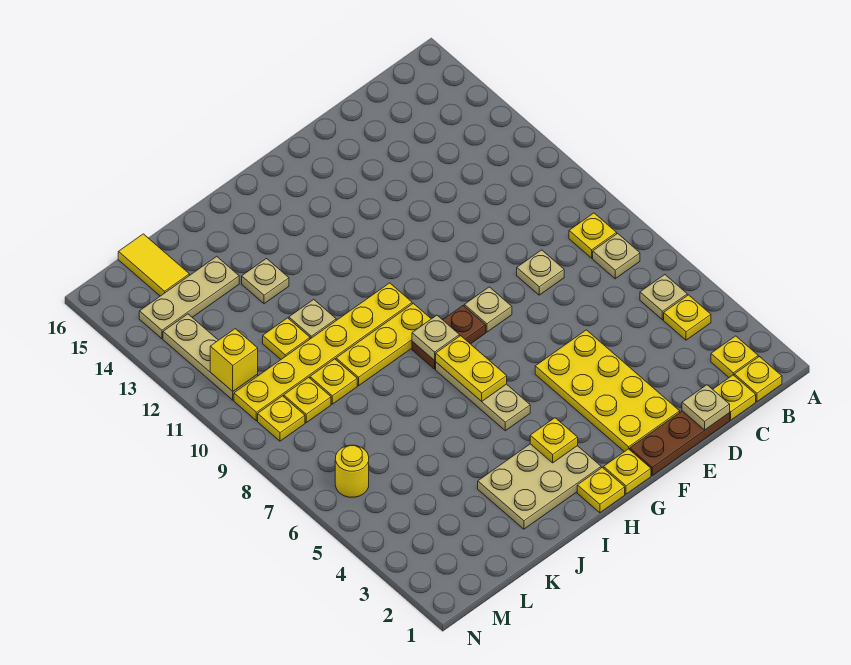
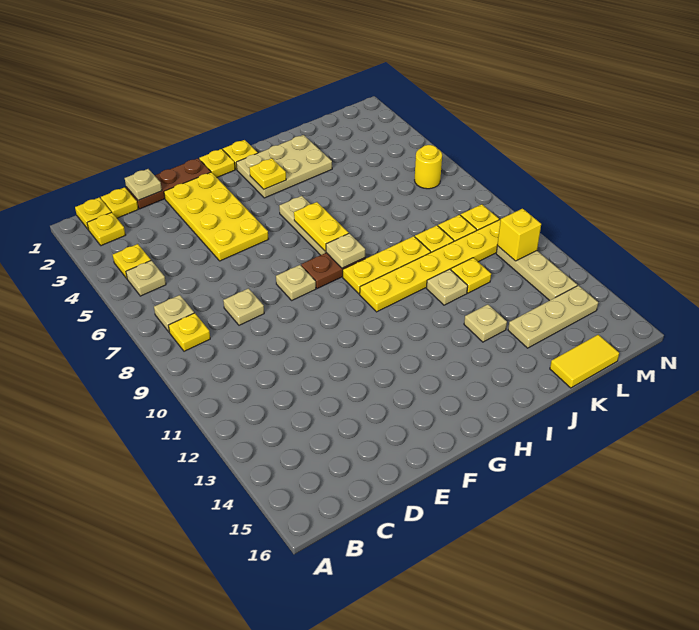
yellow tile L15:L16 level 1 -> yellow tile K16:L16 level 1

